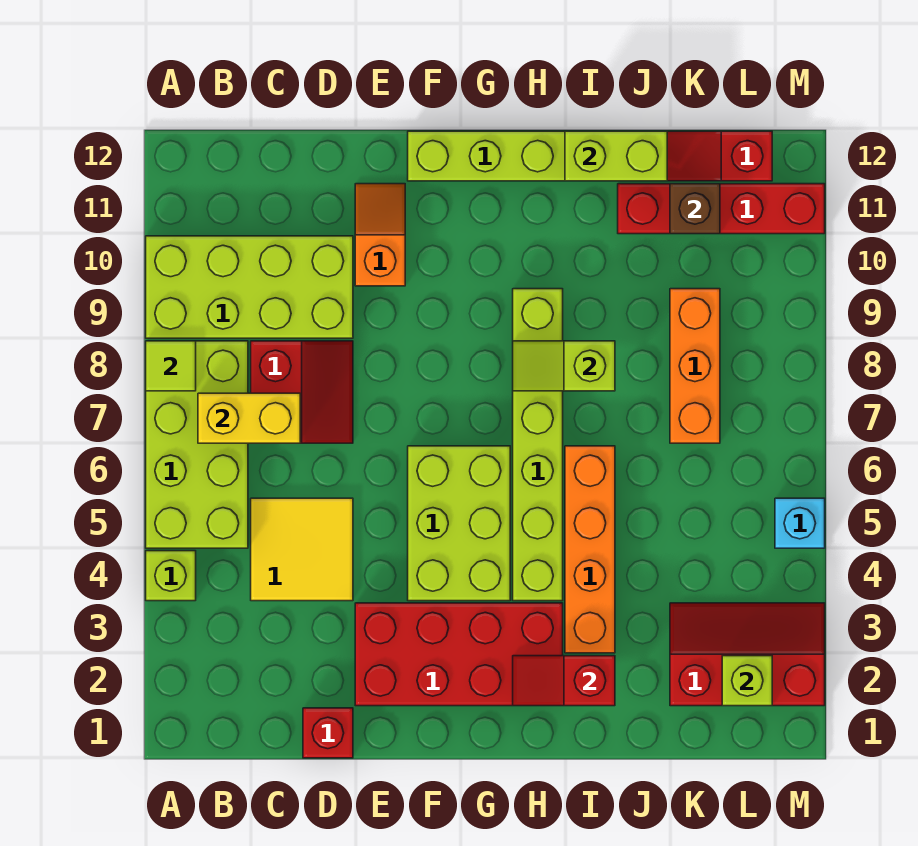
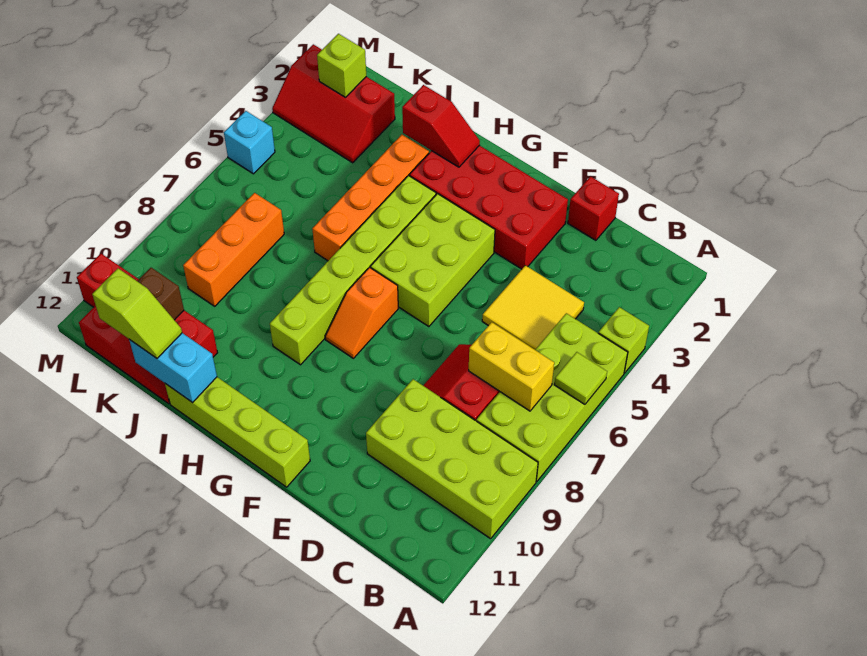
lime tile A8 level 2 -> lime tile A6 level 2
orange slope E10:E11 level 1 top 10 -> orange slope G7:G8 level 1 top 7
lime slope H8:I8 level 2 top I -> lime slope J12:K12 level 3 top K
lime brick I12:J12 level 2 -> cyan brick I12:J12 level 2

